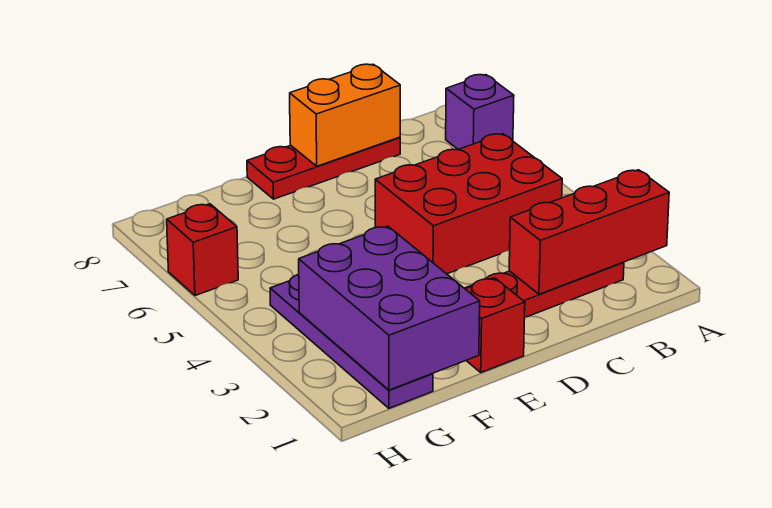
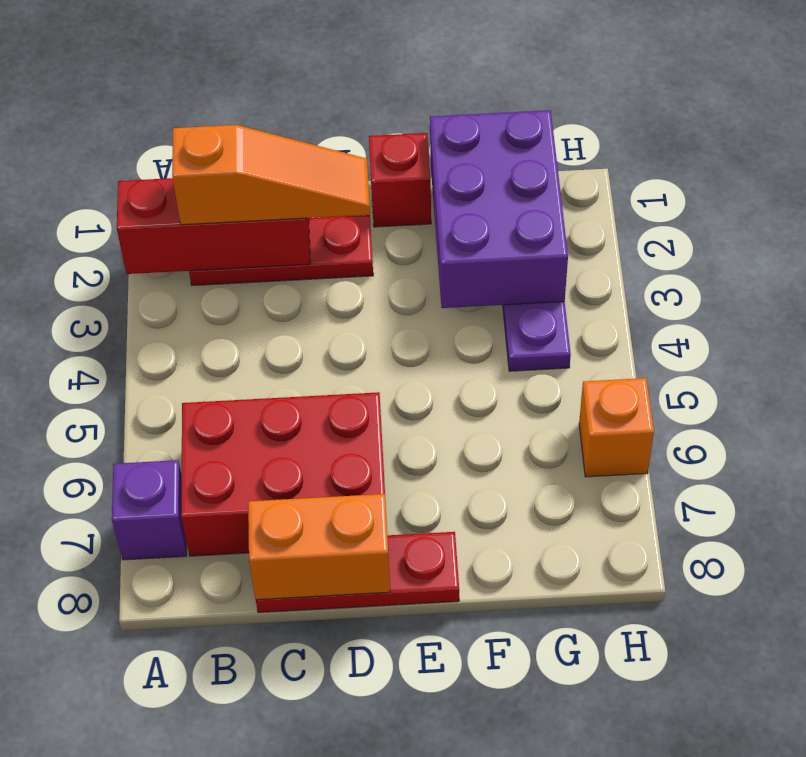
none -> orange slope B2:D2 level 3 top B
red brick B4:D5 level 1 -> red brick B6:D7 level 1
red brick H6 level 1 -> orange brick H6 level 1

